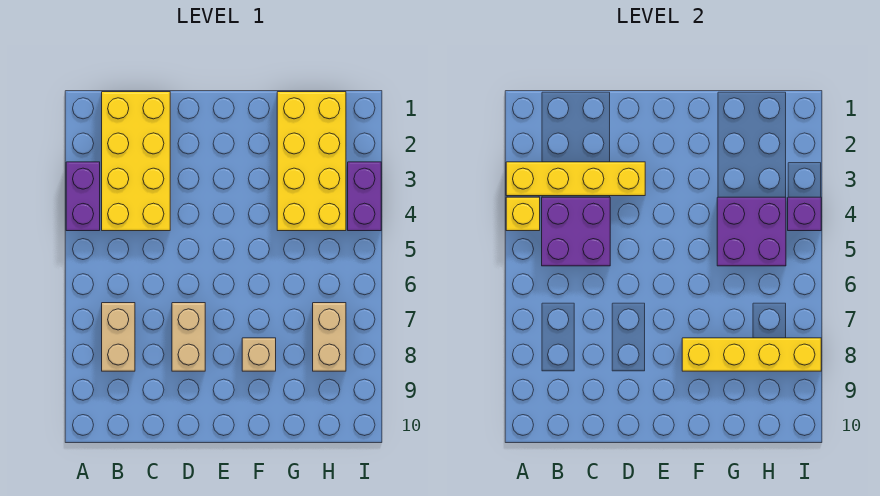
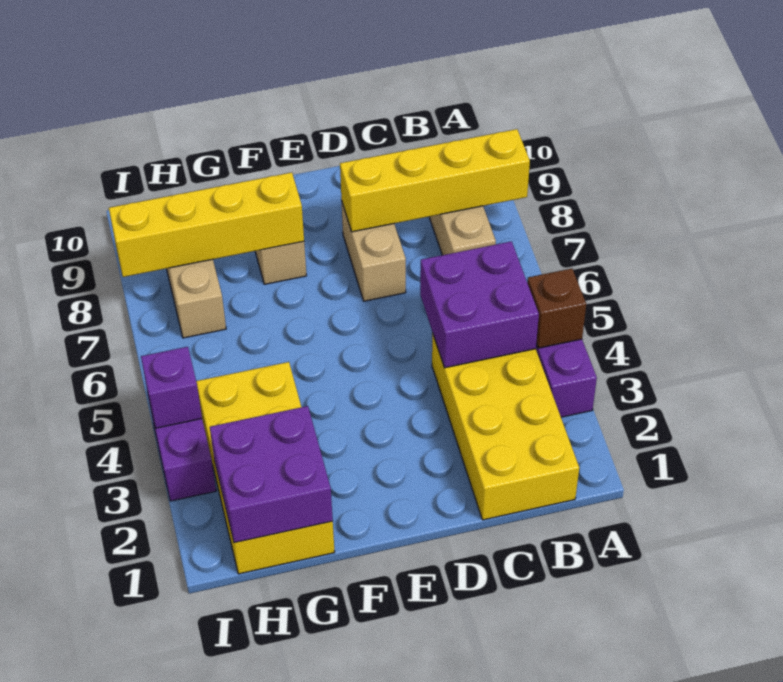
yellow brick A3:D3 level 2 -> yellow brick A8:D8 level 2
yellow brick A4 level 2 -> brown brick A4 level 2
purple brick G4:H5 level 2 -> purple brick G1:H2 level 2

